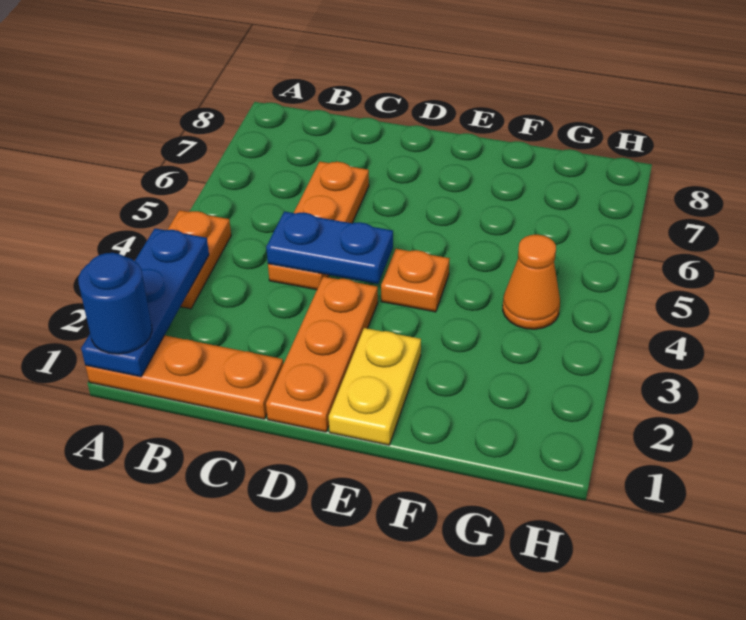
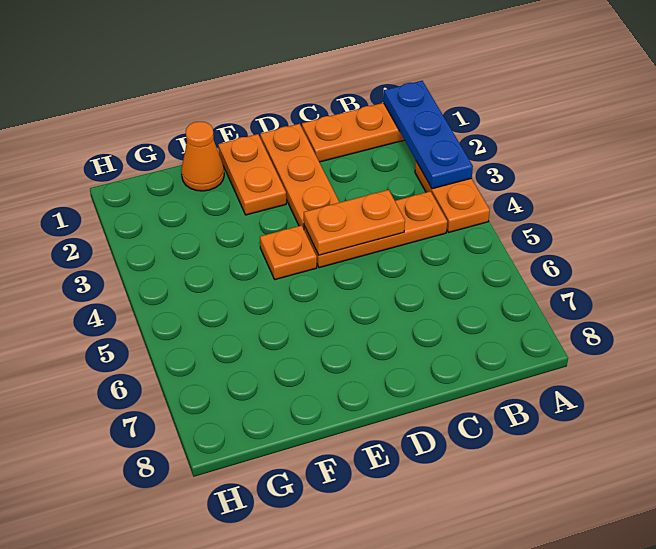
blue round brick A1 level 3 -> none
orange plate C4:C6 level 1 -> orange plate B4:D4 level 1
blue plate C4:D4 level 2 -> orange plate C4:D4 level 2
yellow plate E1:E2 level 1 -> orange plate E1:E2 level 1
orange cone G4 level 1 -> orange cone F1 level 1

